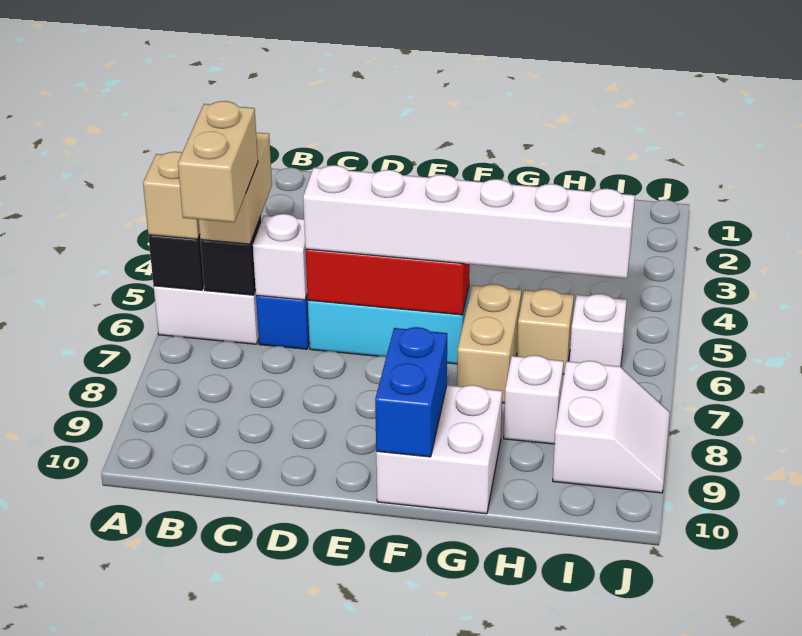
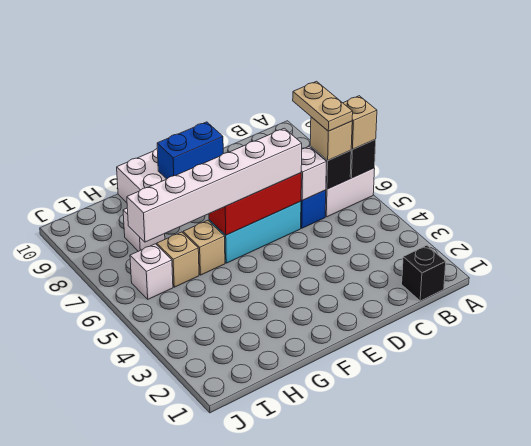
none -> black brick B1 level 1
tan brick B5:B6 level 3 -> tan brick B6 level 3
tan brick B6:B7 level 4 -> tan plate B6:B7 level 4
blue brick F9:F10 level 2 -> blue brick E9:F9 level 2
tan brick G6:G7 level 1 -> tan brick G6 level 1
white slope I8:J9 level 1 top I -> none

